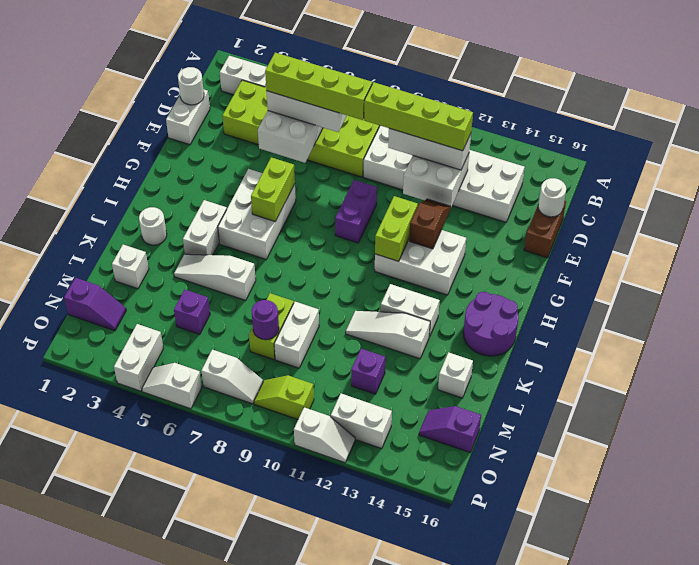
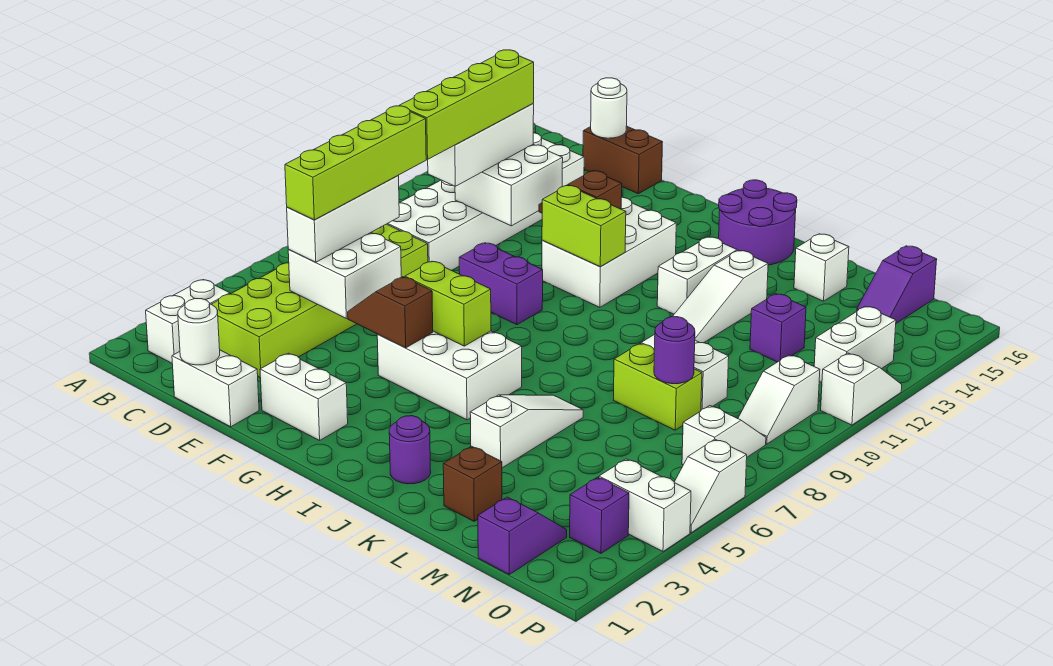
none -> brown slope F5:G5 level 2 top G
white brick I4:J4 level 1 -> white brick F2:G2 level 1
white round brick J2 level 1 -> purple round brick J2 level 1
white slope K4:K6 level 1 top 6 -> white slope K4:K6 level 1 top 4
white brick L2 level 1 -> brown brick L2 level 1
purple brick M5 level 1 -> purple brick O3 level 1
lime slope O9:O10 level 1 top 10 -> white slope O9:O10 level 1 top 10

